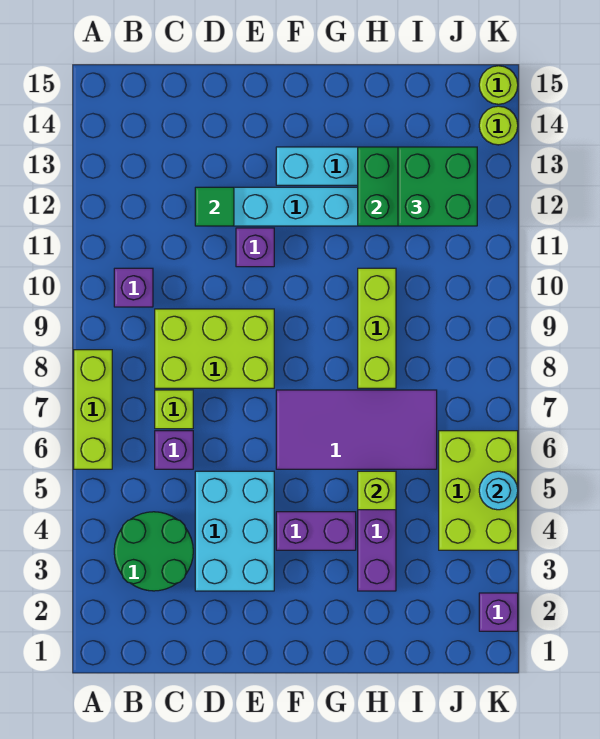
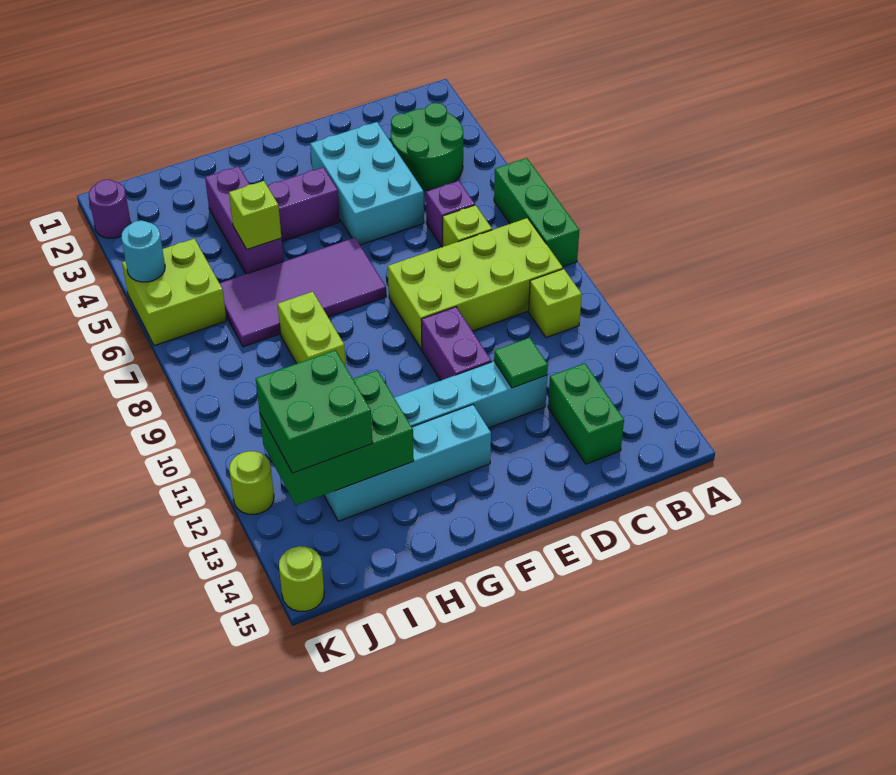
lime brick A6:A8 level 1 -> green brick A6:A8 level 1
purple brick B10 level 1 -> lime brick B10 level 1
lime brick C8:E9 level 1 -> lime brick B8:E9 level 1
none -> green brick C13:C14 level 1
purple brick E11 level 1 -> purple brick E10:E11 level 1
lime brick H8:H10 level 1 -> lime brick H8:H9 level 1
lime brick J4:K6 level 1 -> lime brick J5:K6 level 1
purple brick K2 level 1 -> purple round brick K2 level 1
lime round brick K14 level 1 -> lime round brick K12 level 1

